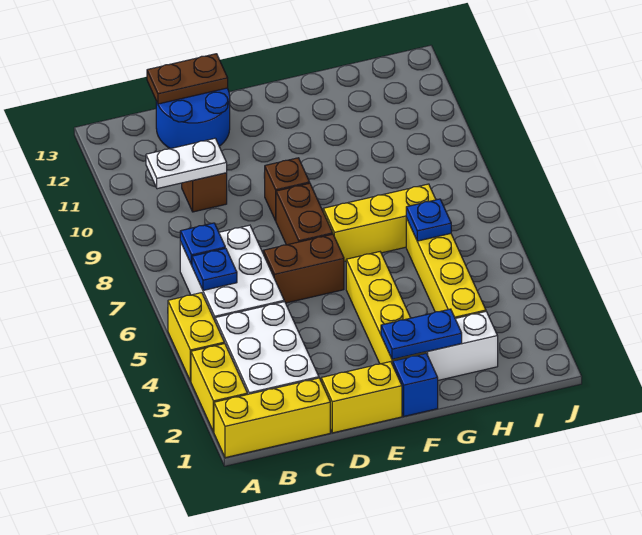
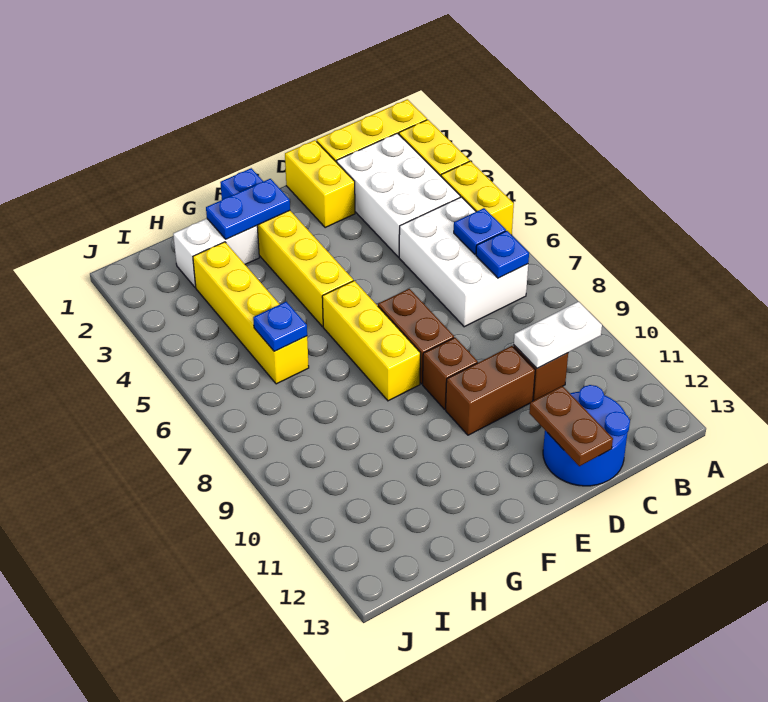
brown plate C13:D13 level 2 -> brown plate D12:D13 level 2
yellow brick D1:E1 level 1 -> yellow brick D1:D2 level 1
brown brick D6:E6 level 1 -> brown brick D10:E10 level 1
yellow brick F7:H7 level 1 -> yellow brick F6:F8 level 1

